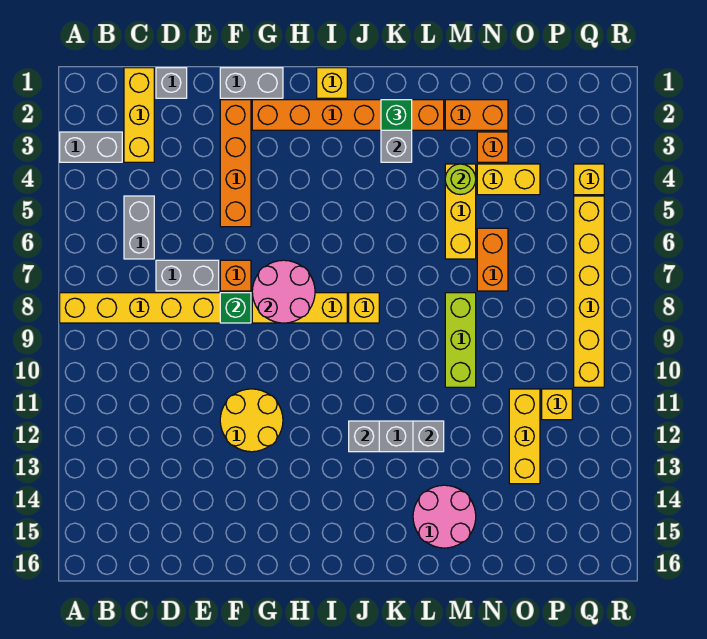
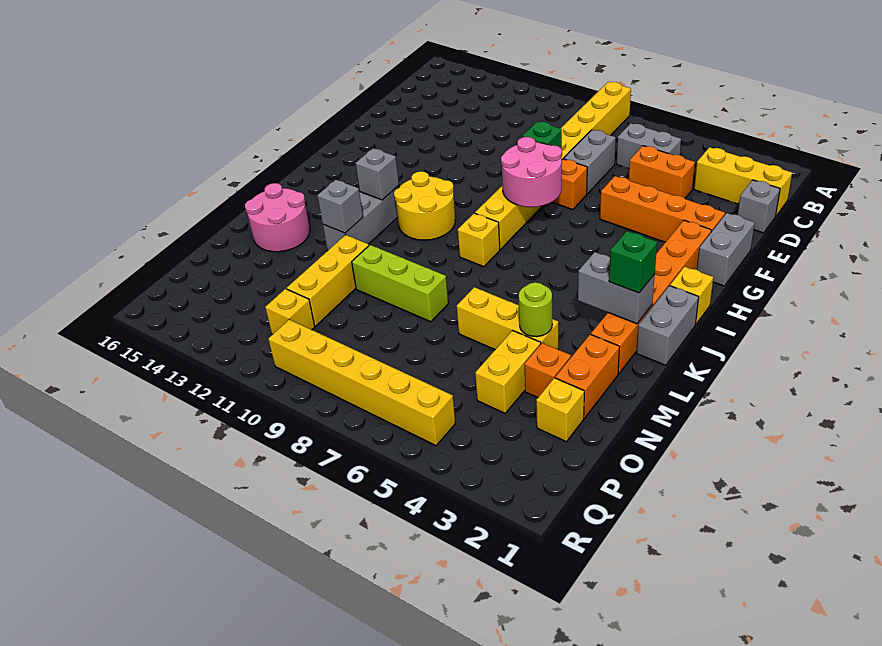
grey brick A3:B3 level 1 -> grey brick J1:K1 level 1
yellow round brick F11:G12 level 1 -> yellow round brick I10:J11 level 1
orange brick N6:N7 level 1 -> orange brick D4:D5 level 1
yellow brick O11:O13 level 1 -> yellow brick M11:O11 level 1
yellow brick Q4 level 1 -> yellow brick O2 level 1

